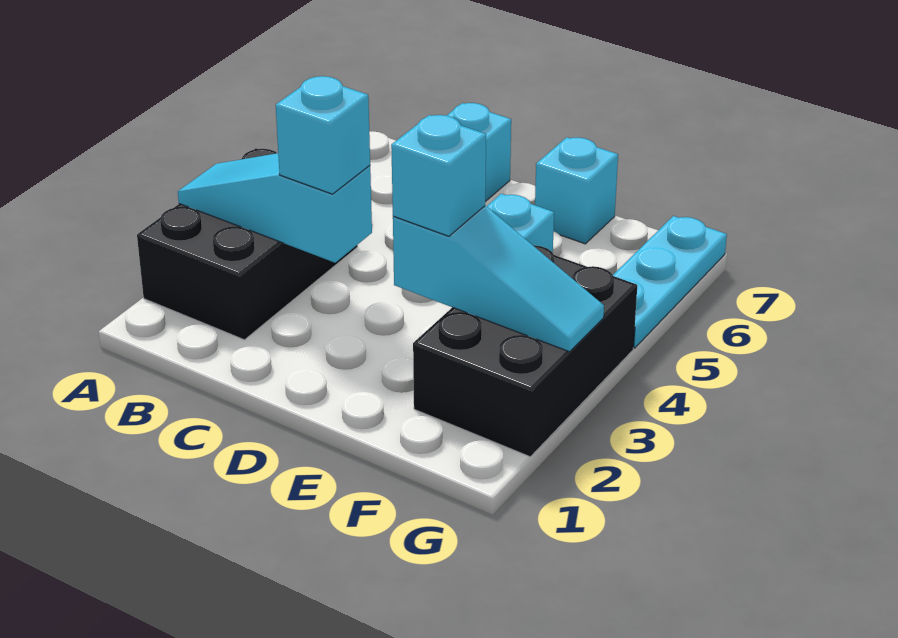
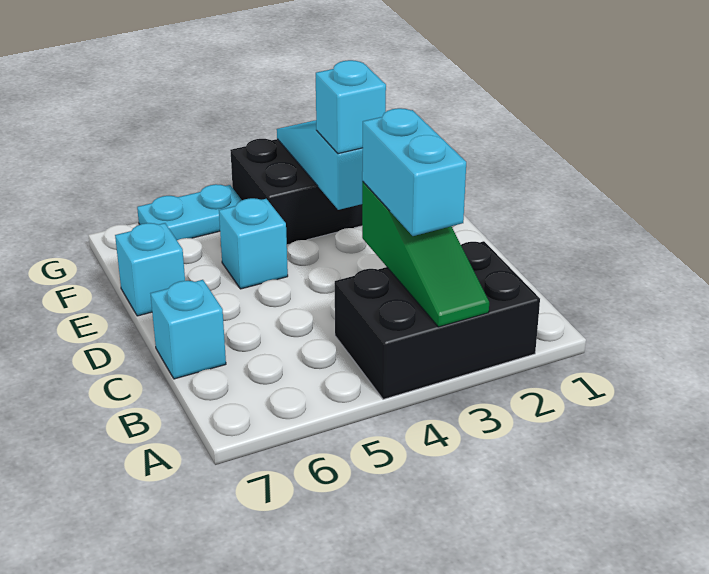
cyan slope A3:C3 level 2 top C -> green slope A3:C3 level 2 top C
cyan brick C3 level 3 -> cyan brick B3:C3 level 3
cyan plate G5:G7 level 1 -> cyan plate G5:G6 level 1

